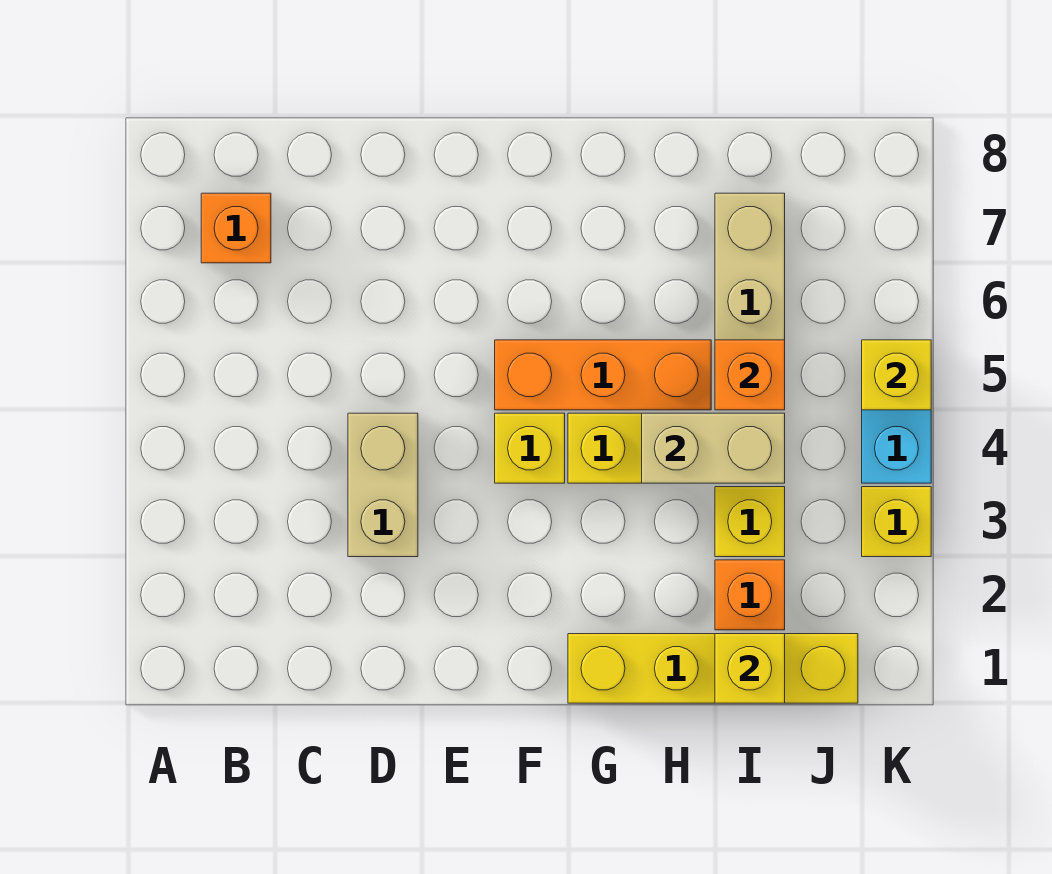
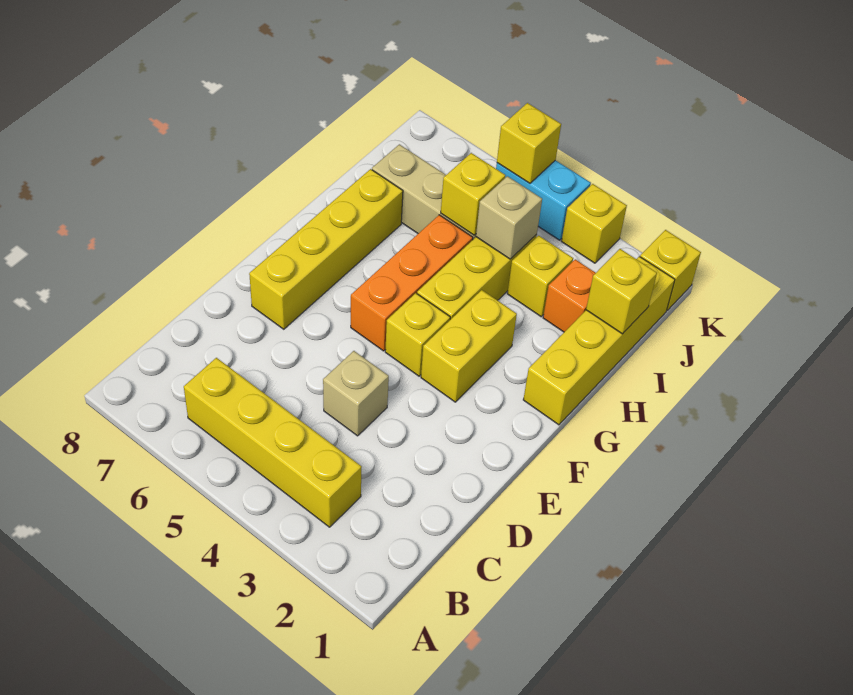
none -> yellow brick B3:B6 level 1
orange brick B7 level 1 -> none
tan brick D3:D4 level 1 -> tan brick D4 level 1
none -> yellow brick E7:H7 level 1
none -> yellow brick F3:G3 level 1
tan brick H4:I4 level 2 -> tan brick I4 level 2
orange brick I5 level 2 -> yellow brick I5 level 2
none -> yellow brick K1 level 1

